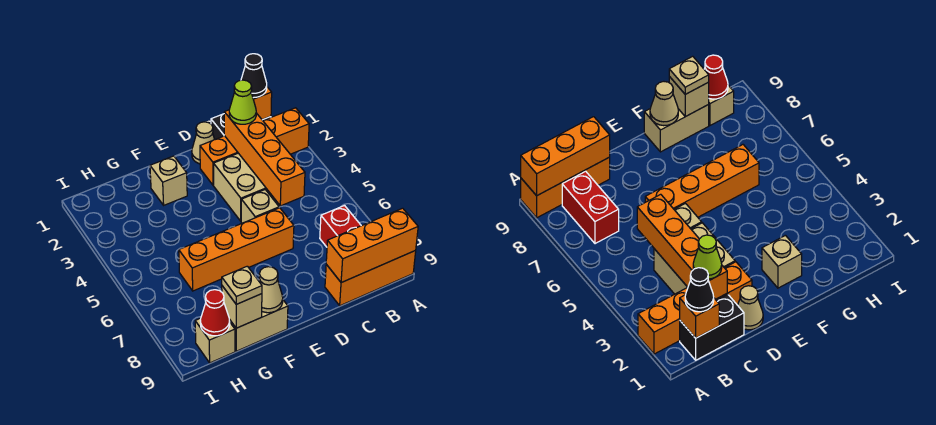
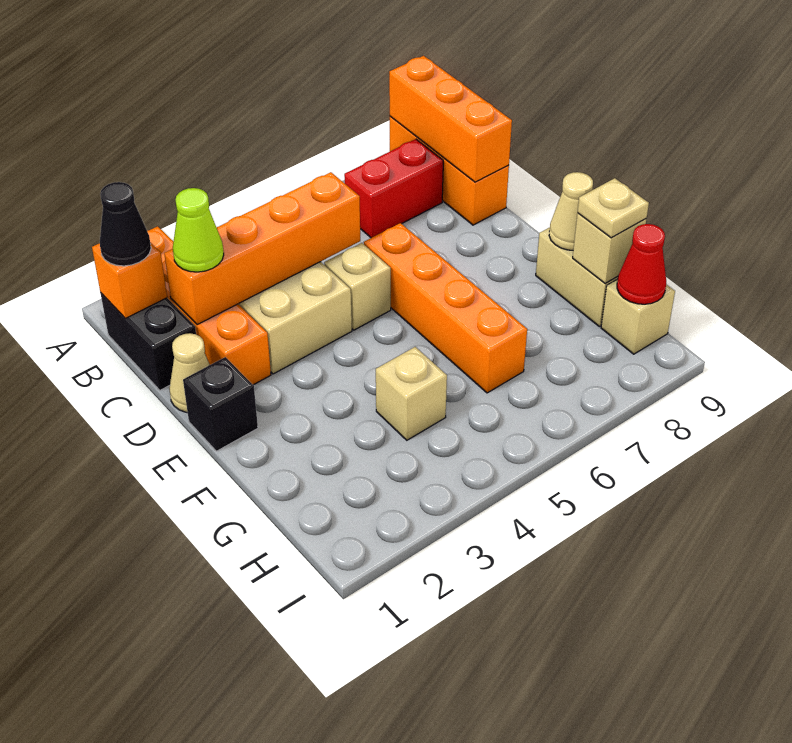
none -> black brick E1 level 1
tan brick F2 level 1 -> tan brick G4 level 1

